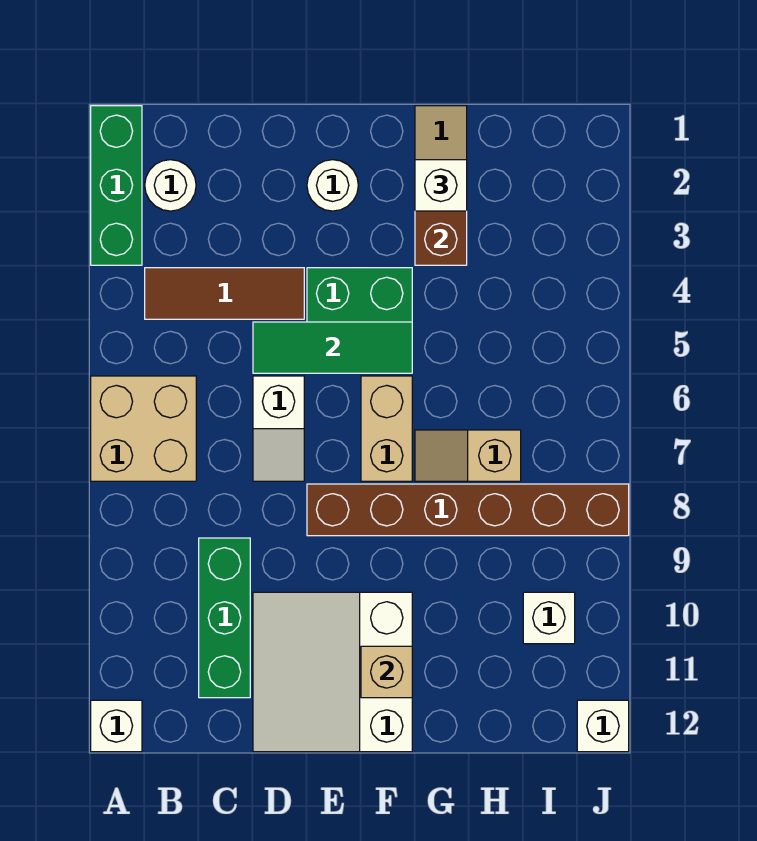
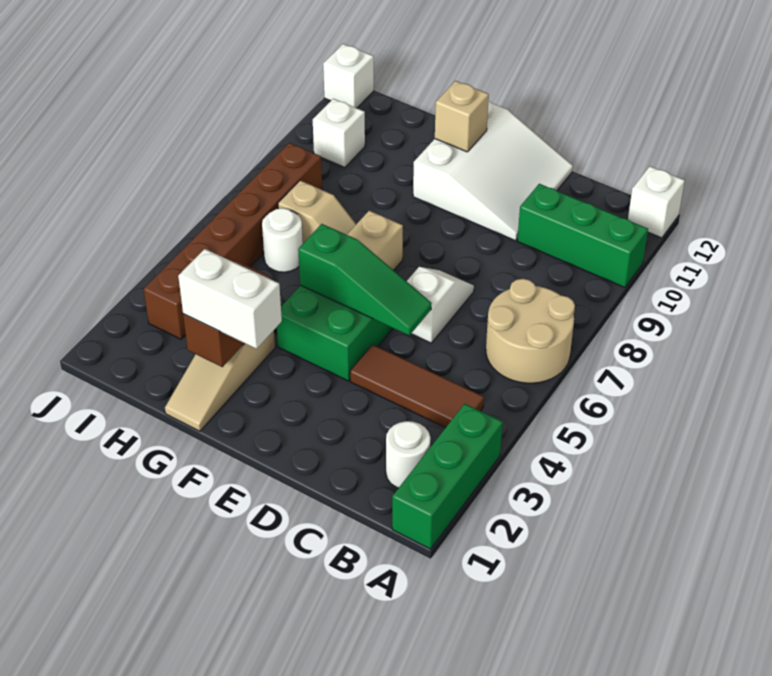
tan brick A6:B7 level 1 -> tan round brick A6:B7 level 1
green brick C9:C11 level 1 -> green brick A10:C10 level 1
green tile D5:F5 level 2 -> green slope D5:F5 level 2 top F
white round brick E2 level 1 -> white round brick H6 level 1
brown brick E8:J8 level 1 -> brown brick I3:I8 level 1
white brick G2 level 3 -> white brick F2:G2 level 3

